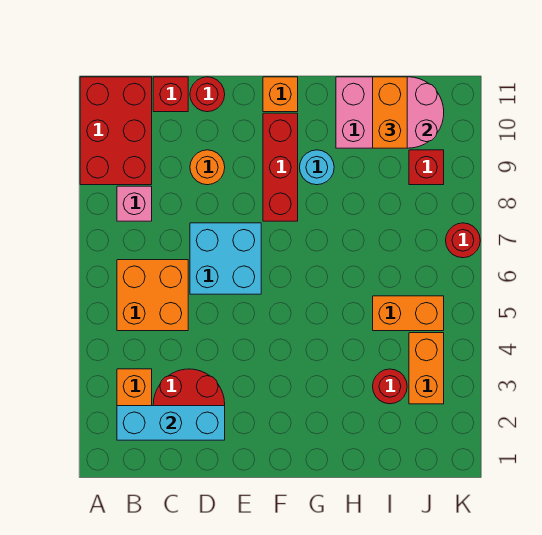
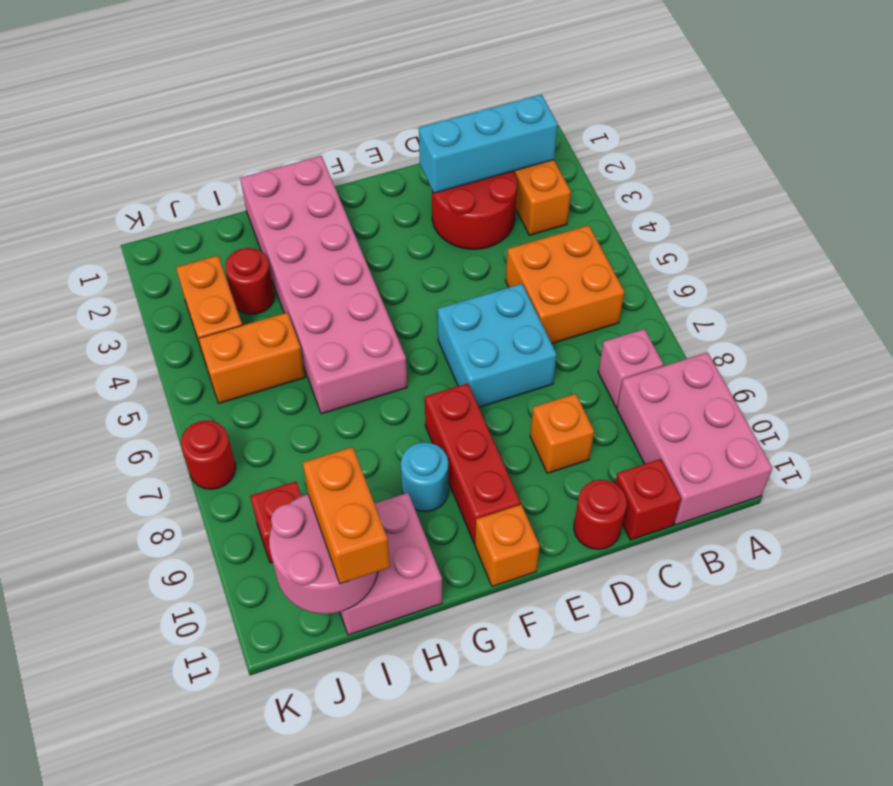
red brick A9:B11 level 1 -> pink brick A9:B11 level 1
orange round brick D9 level 1 -> orange brick D9 level 1
none -> pink brick G1:H6 level 1

